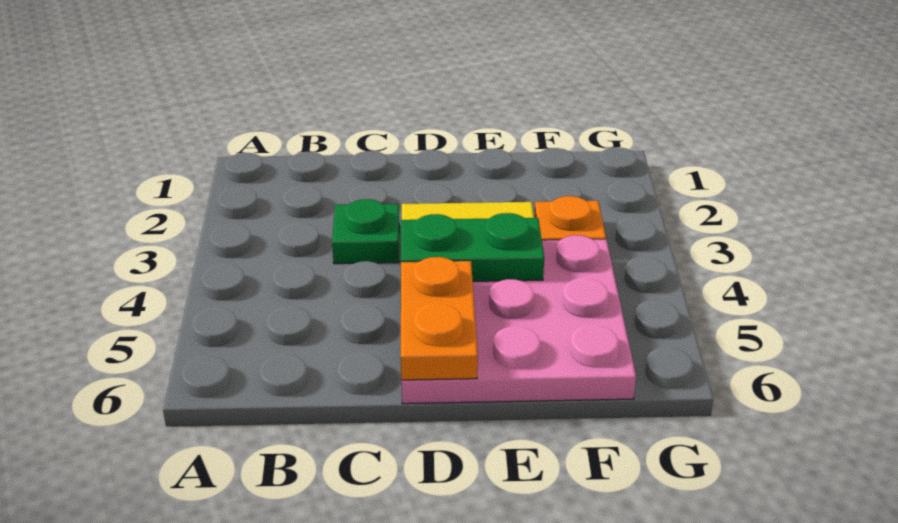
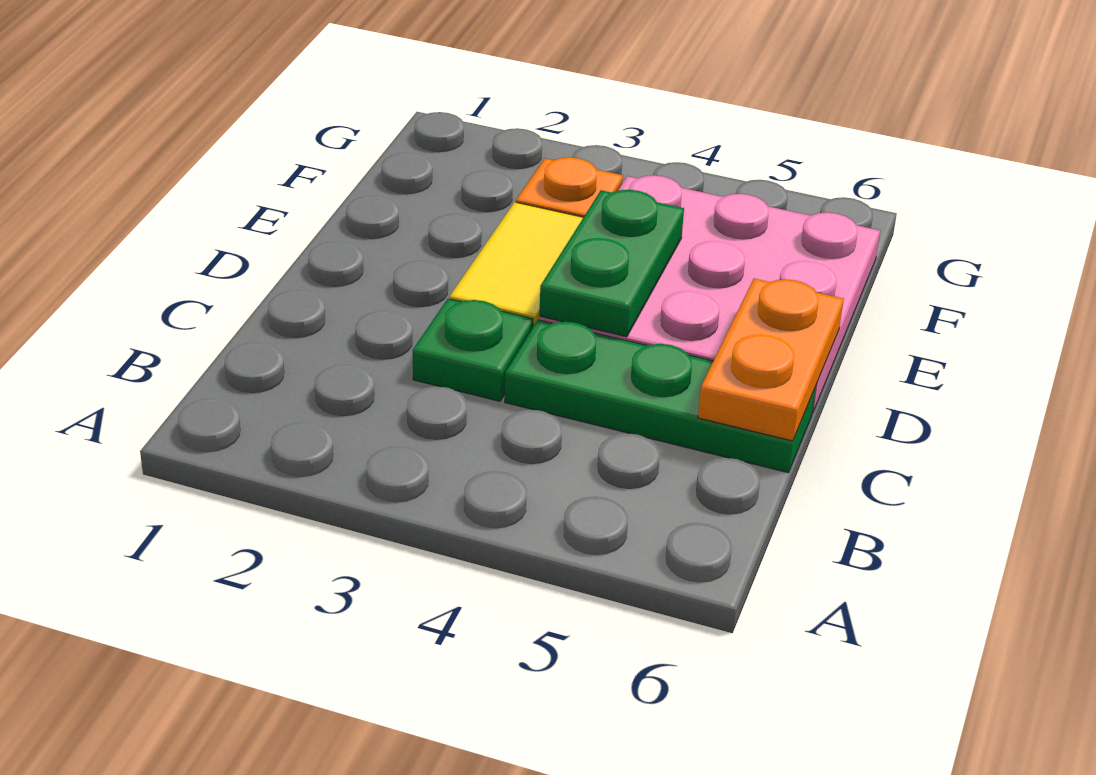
none -> green plate C4:C6 level 1
orange plate D5:D6 level 2 -> orange plate C6:D6 level 2

